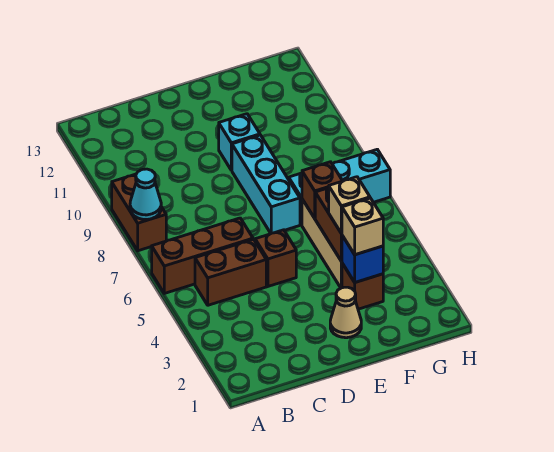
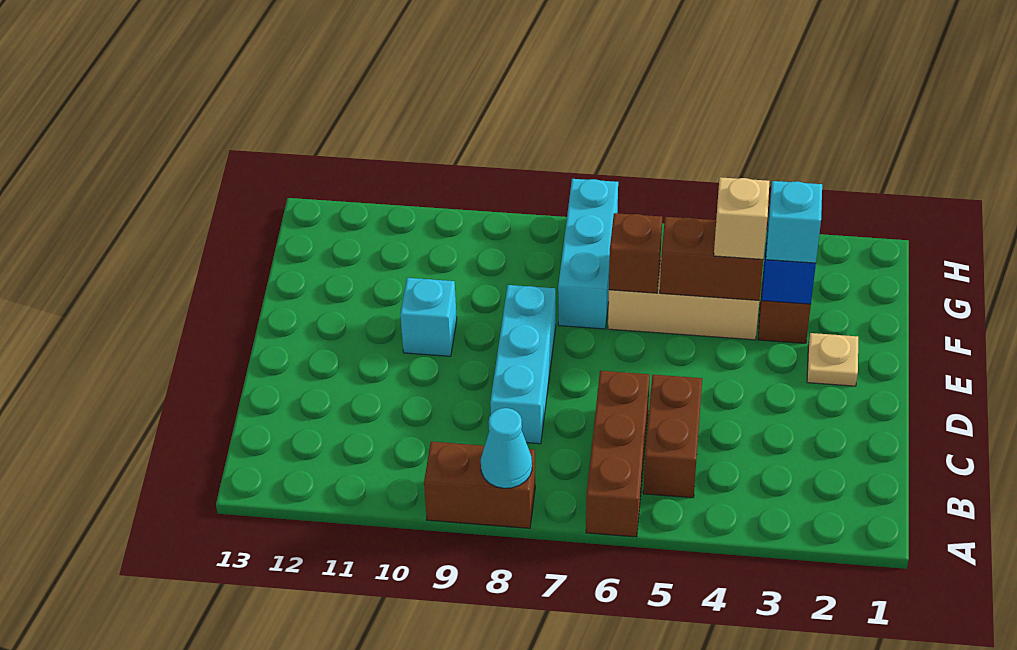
brown brick D5 level 1 -> none
tan cone E2 level 1 -> tan plate E2 level 1
cyan brick E7:E9 level 1 -> cyan brick C8:E8 level 1
tan brick F3 level 3 -> cyan brick F3 level 3

